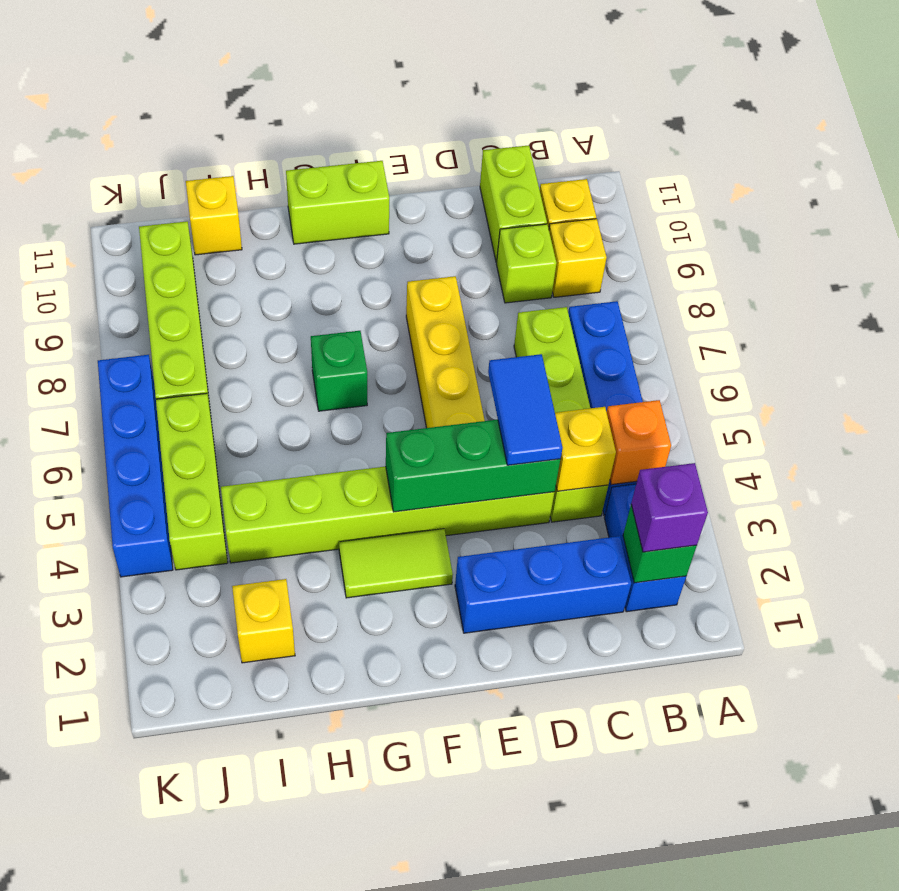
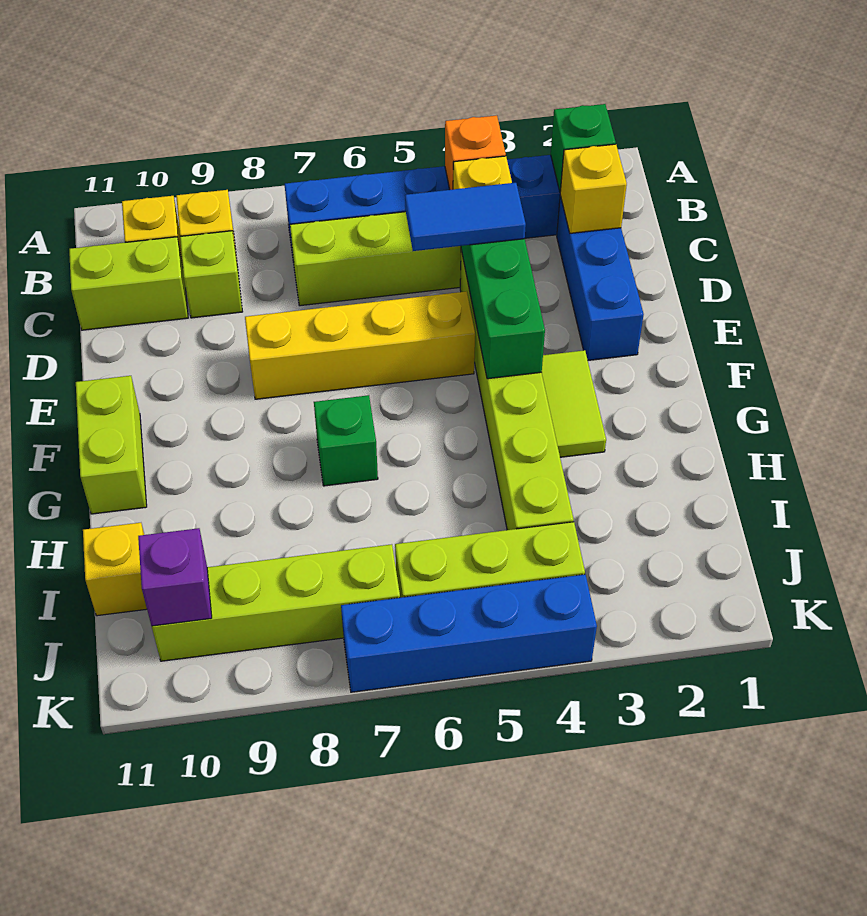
purple brick B2 level 3 -> purple brick J10 level 2
yellow brick I2 level 1 -> yellow brick C2 level 2

